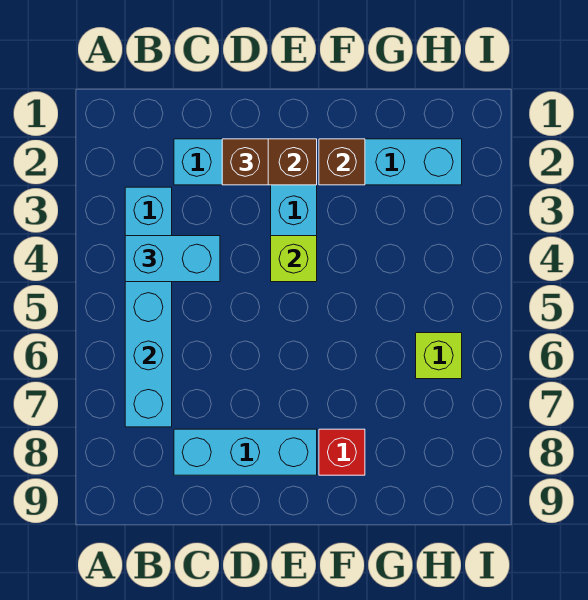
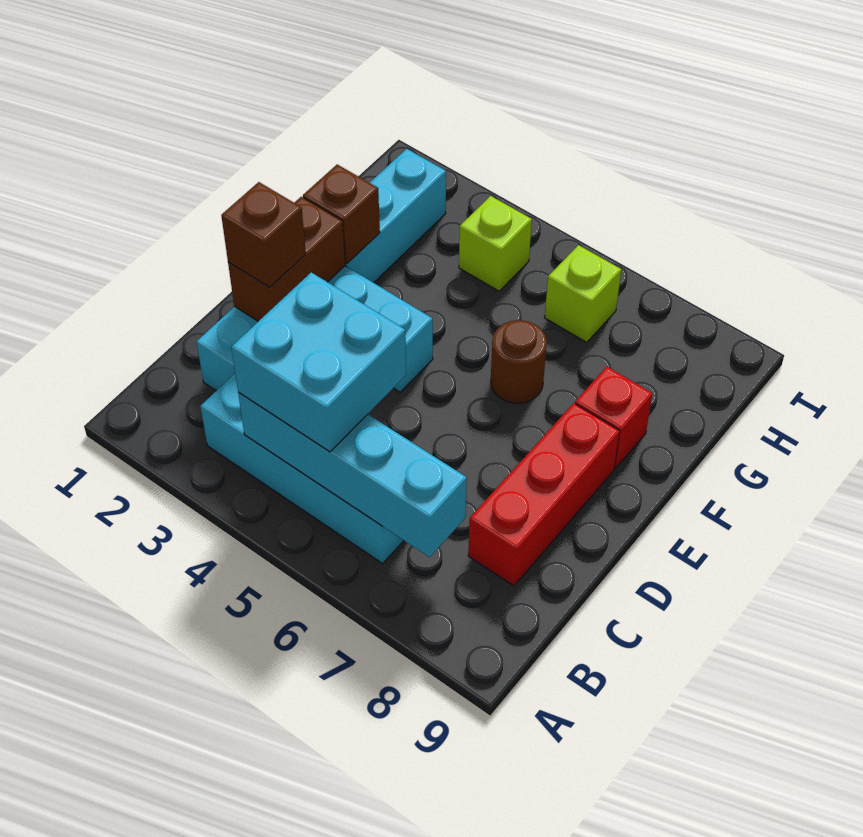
cyan brick B4:C4 level 3 -> cyan brick B4:C5 level 3
cyan brick C8:E8 level 1 -> red brick C8:E8 level 1
lime brick E4 level 2 -> lime brick H4 level 1
none -> brown round brick F6 level 1

